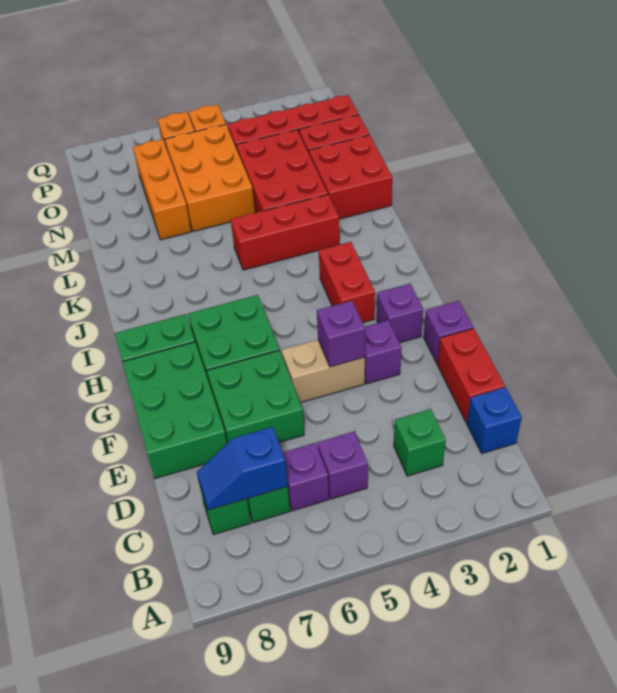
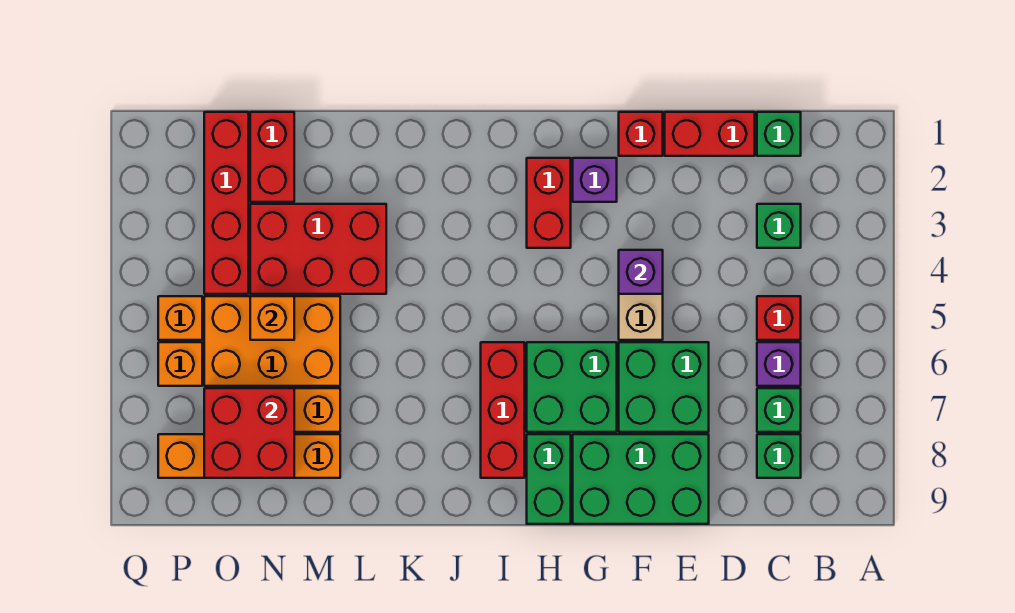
blue brick C1 level 1 -> green brick C1 level 1
purple brick C5 level 1 -> red brick C5 level 1
blue slope C7:C8 level 2 top 7 -> none
purple brick F1 level 1 -> red brick F1 level 1
purple brick F3 level 1 -> none
red brick H3:I3 level 1 -> red brick H2:H3 level 1
red brick K3:K5 level 1 -> red brick I6:I8 level 1
red brick L1:M2 level 1 -> red brick N7:O8 level 2
none -> orange brick M8:P8 level 1
none -> orange brick N5 level 2

